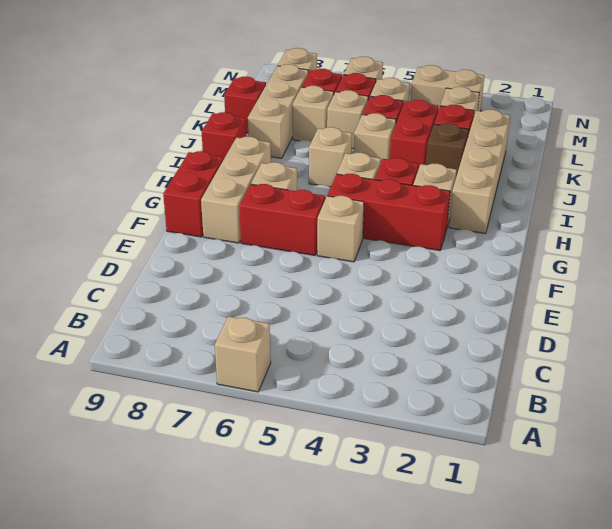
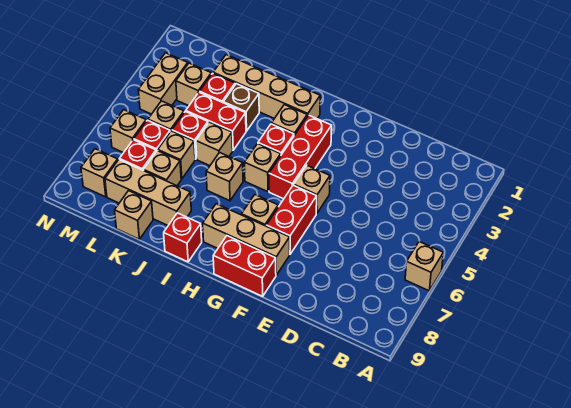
red brick K9 level 1 -> tan brick K9 level 1

